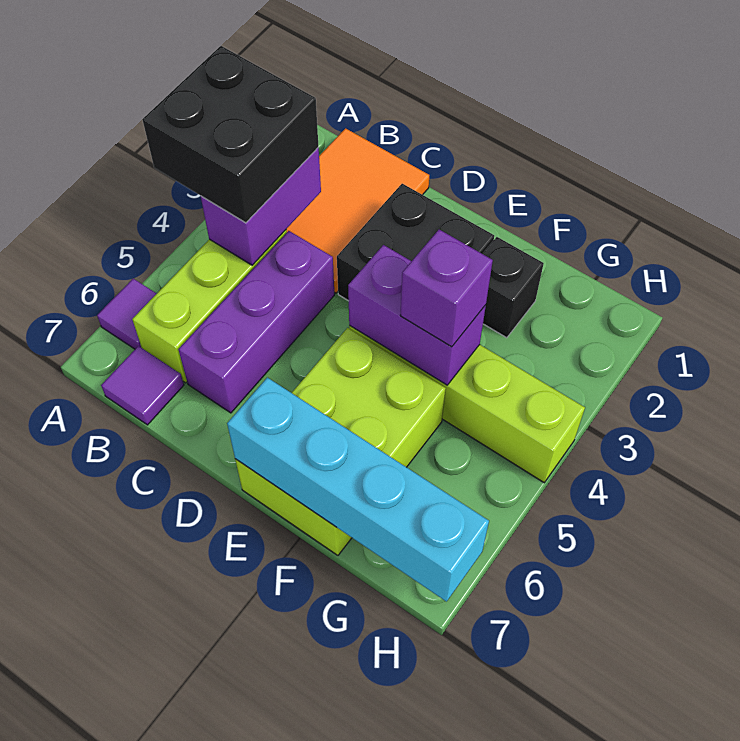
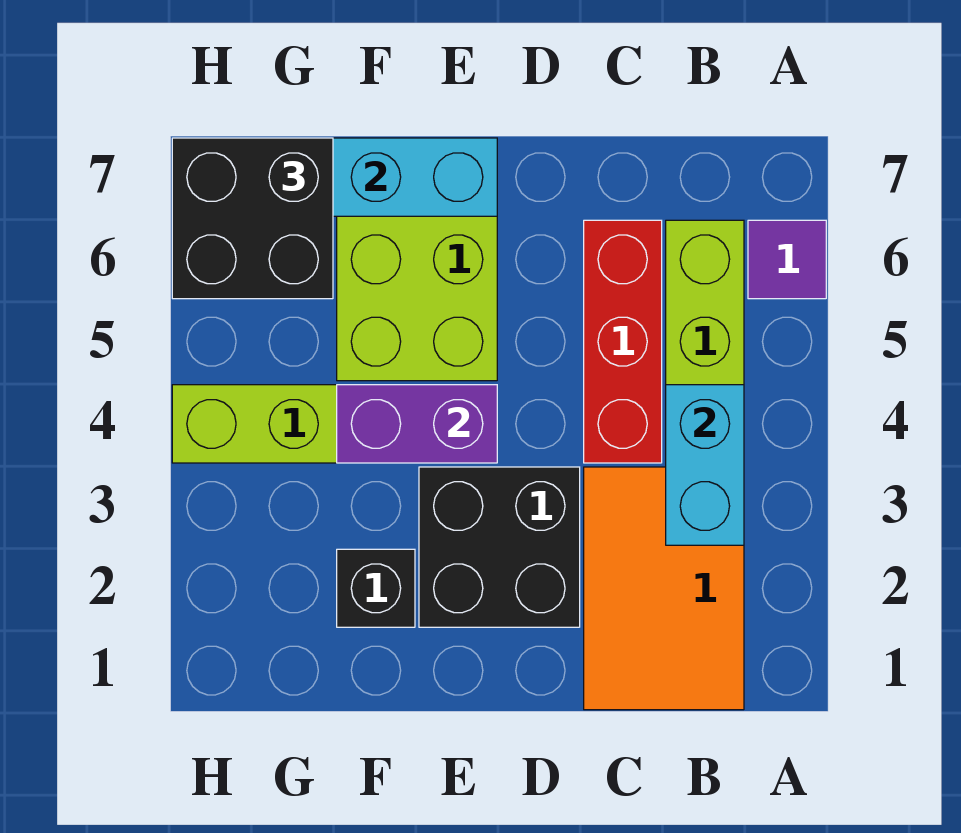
black brick A3:B4 level 3 -> black brick G6:H7 level 3
purple brick B3:B4 level 2 -> cyan brick B3:B4 level 2
purple tile B7 level 1 -> none
purple brick C4:C6 level 1 -> red brick C4:C6 level 1
purple brick F4 level 3 -> none

